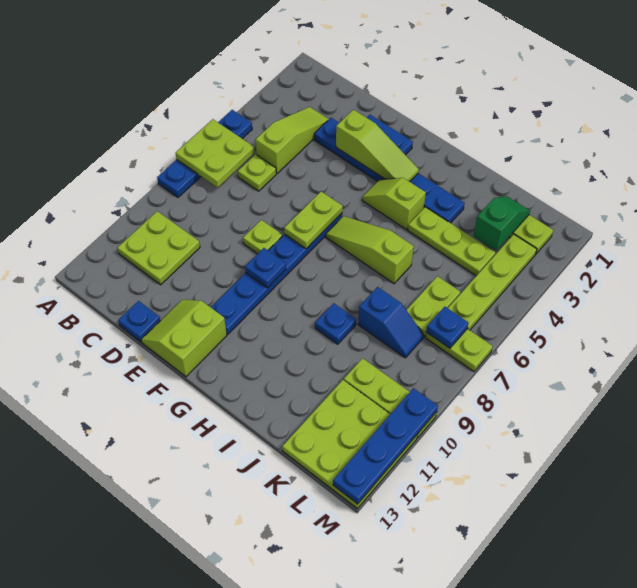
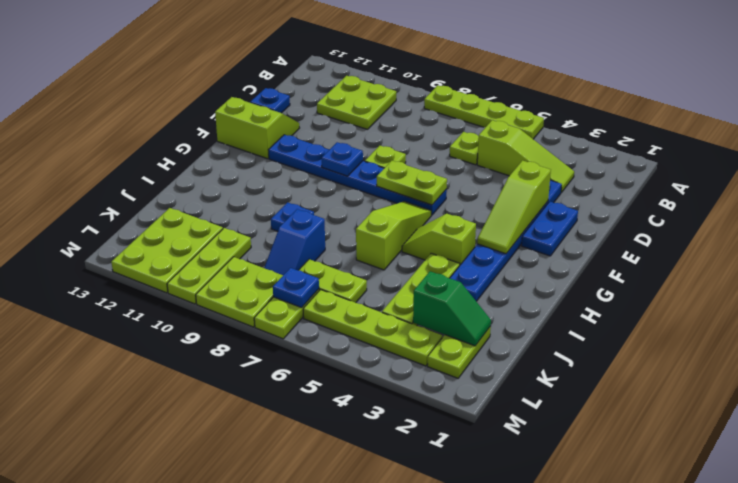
blue plate A5:A8 level 1 -> lime plate A5:A8 level 1
lime plate A6:B7 level 2 -> lime plate L8:M9 level 1
lime slope G4:H4 level 1 top H -> lime slope H4:H5 level 1 top 4
lime plate K11:M13 level 1 -> lime plate K11:M12 level 1
blue plate M10:M13 level 2 -> none

